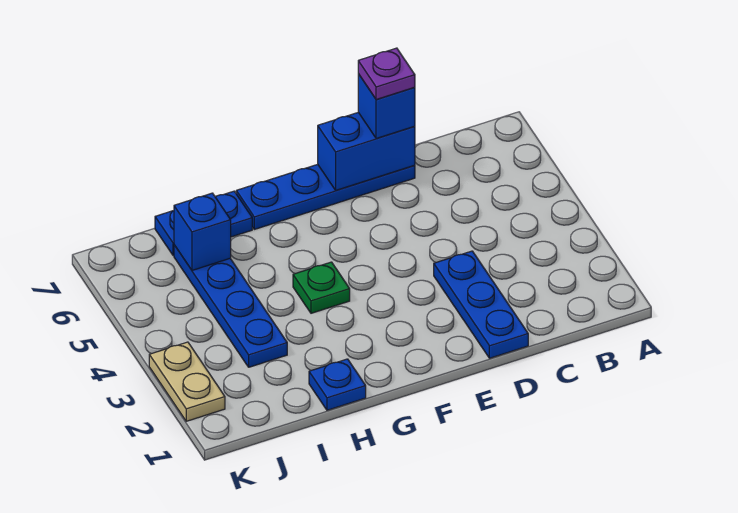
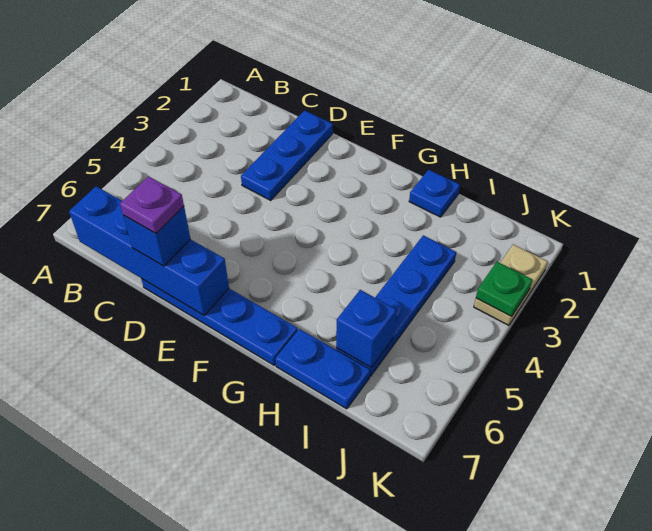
blue brick D7:E7 level 2 -> blue brick B7:E7 level 2
green plate G4 level 1 -> green plate K3 level 2

